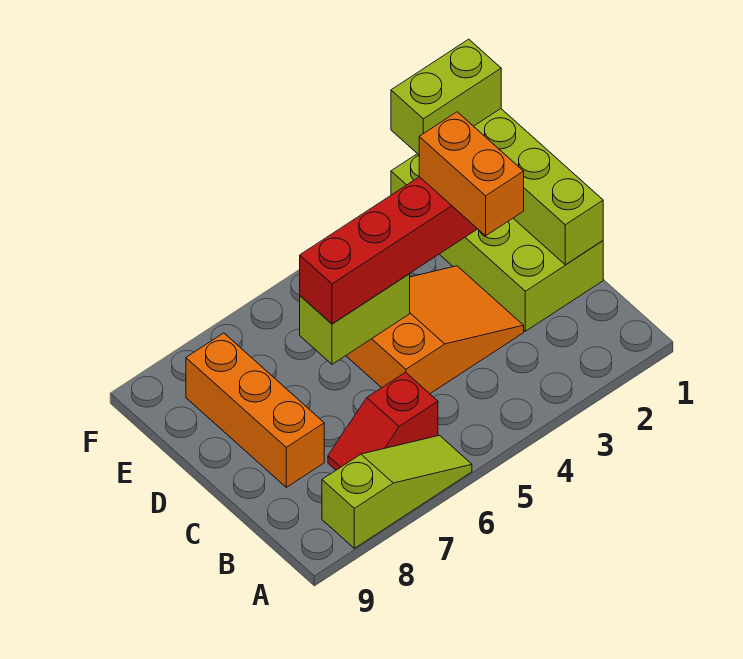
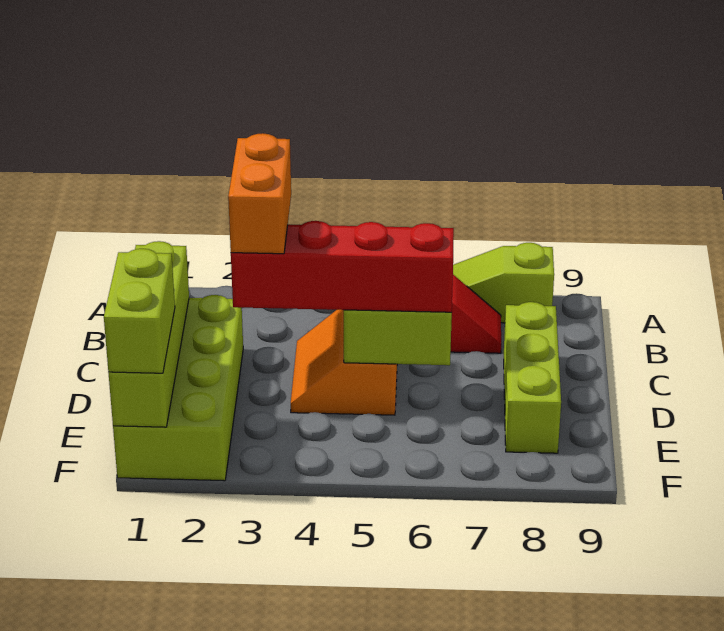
orange slope C3:D5 level 1 top 5 -> orange slope C4:D5 level 1 top 5
orange brick C8:E8 level 1 -> lime brick C8:E8 level 1
lime brick F1:F2 level 3 -> lime brick E1:F1 level 3

